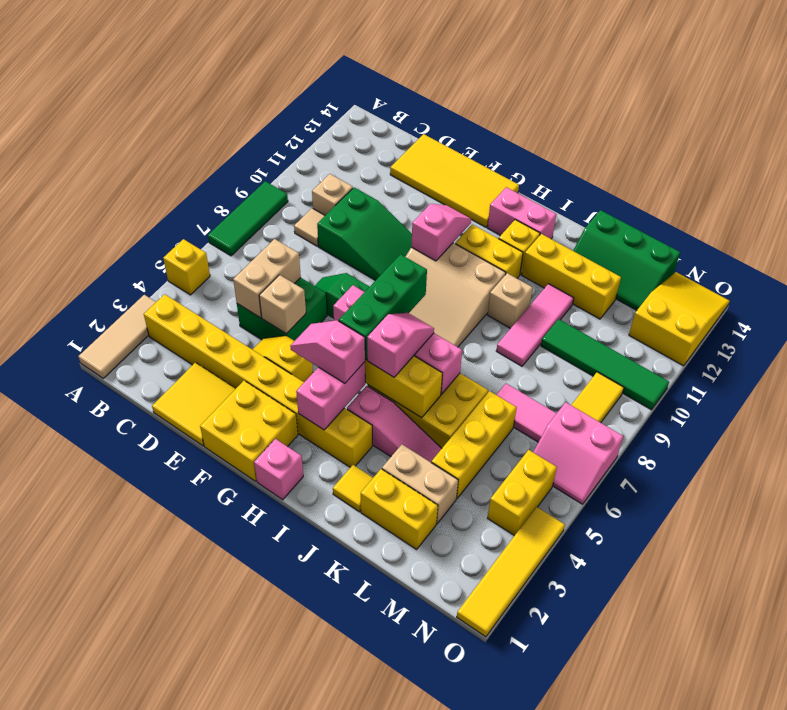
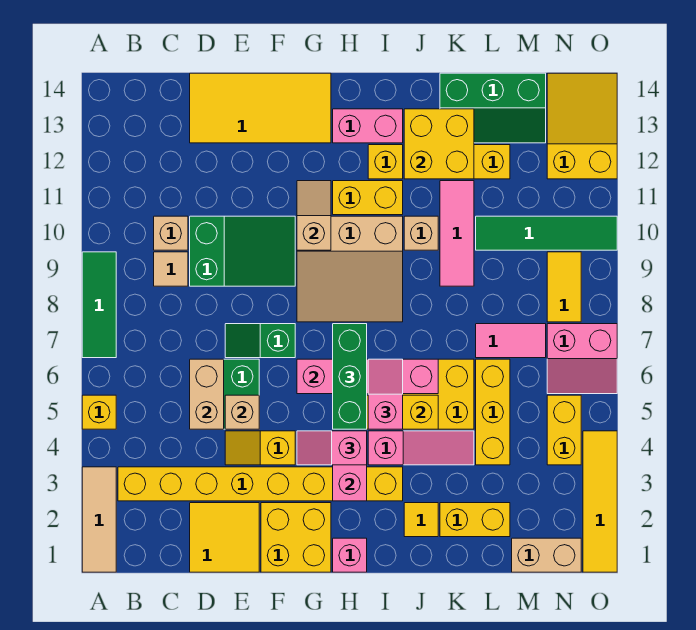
pink slope G10:G11 level 2 top 10 -> tan slope G10:G11 level 2 top 10
none -> yellow brick J12:K13 level 2
tan brick K3:L3 level 1 -> tan brick M1:N1 level 1

